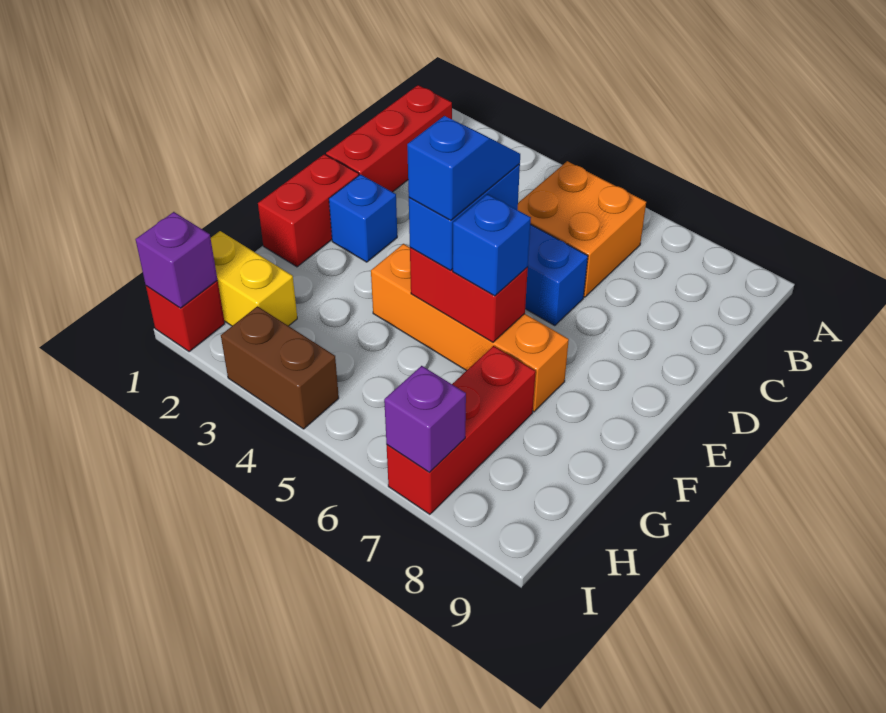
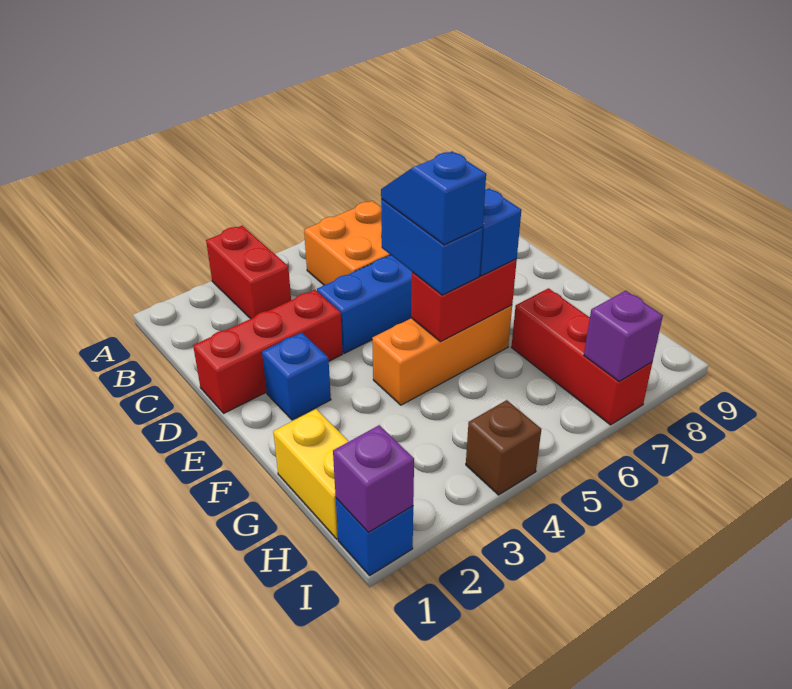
red brick B1:D1 level 1 -> red brick D1:D3 level 1
red brick E1:F1 level 1 -> red brick A3:B3 level 1
orange brick F4:F7 level 1 -> orange brick F4:F6 level 1
yellow brick H1:H2 level 1 -> yellow brick G1:H1 level 1
red brick I1 level 1 -> blue brick I1 level 1
brown brick I3:I4 level 1 -> brown brick I4 level 1

